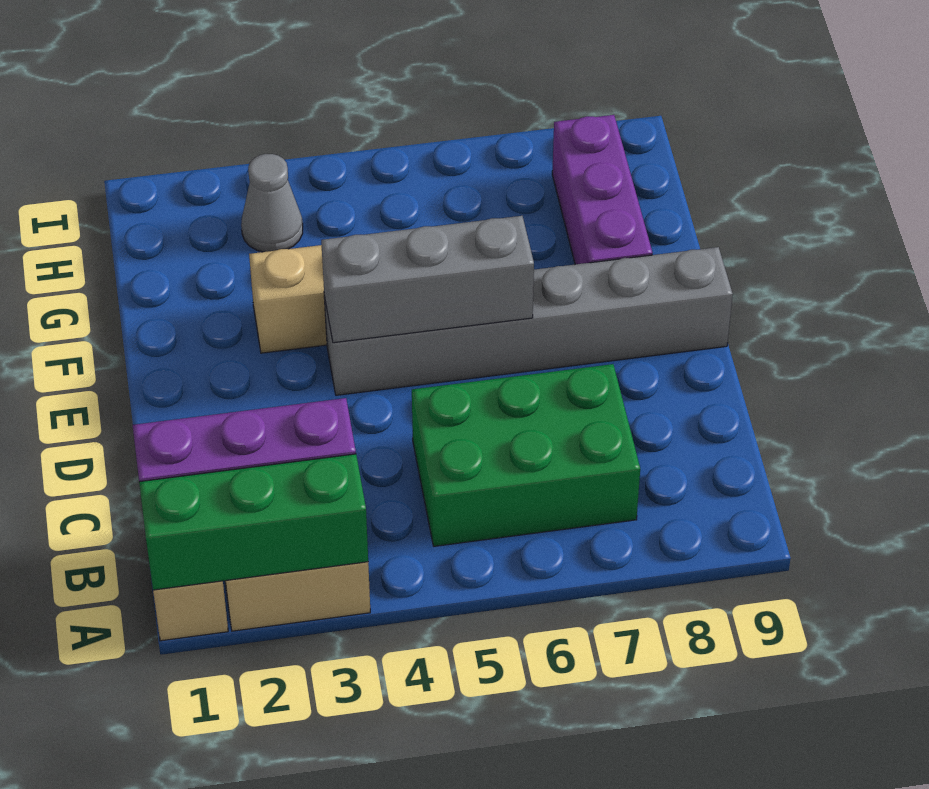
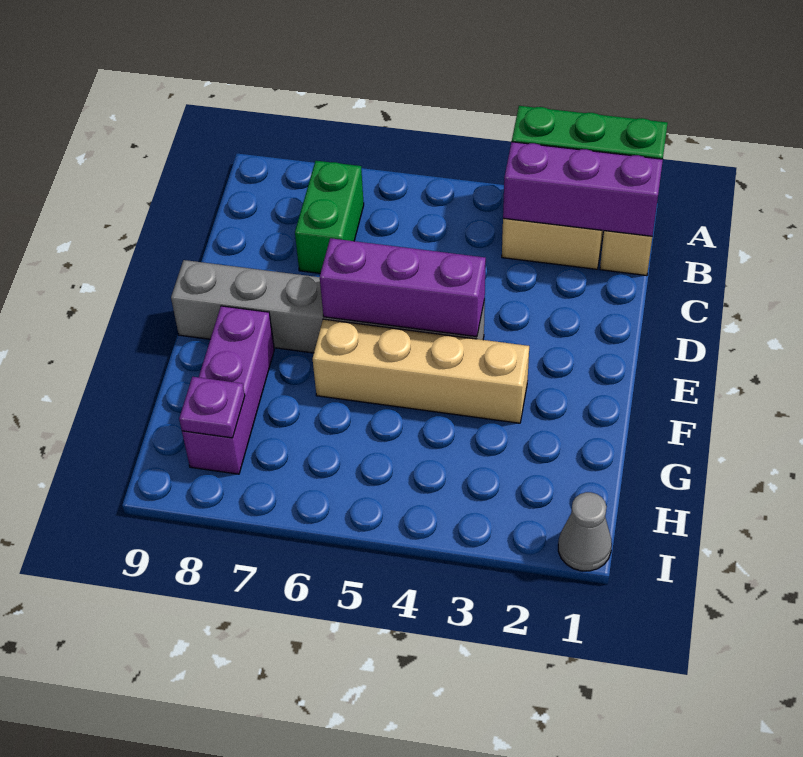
green brick B5:C7 level 1 -> green brick B7:C7 level 1
grey brick E4:E6 level 2 -> purple brick E4:E6 level 2
grey cone H3 level 1 -> grey cone I1 level 1
none -> purple plate H8 level 2

